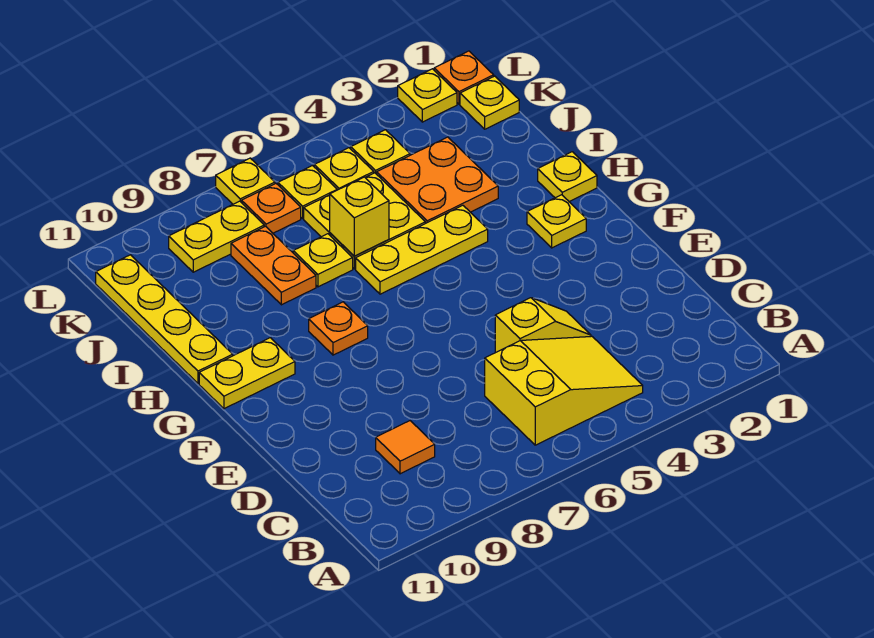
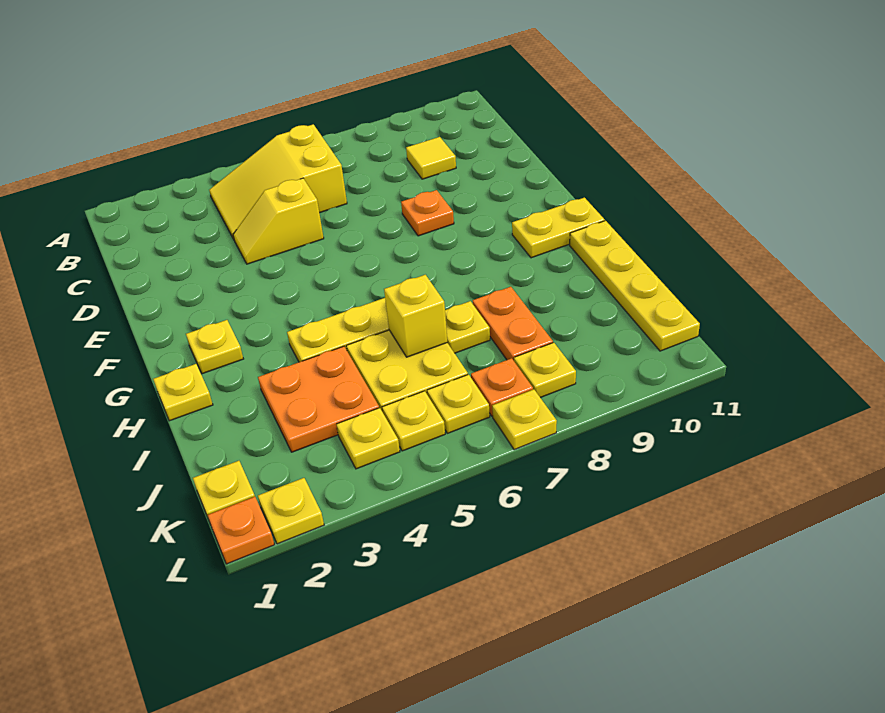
orange tile C9 level 1 -> yellow tile C9 level 1
orange plate G8 level 1 -> orange plate E8 level 1
yellow plate K8:K9 level 1 -> yellow plate K8 level 1

